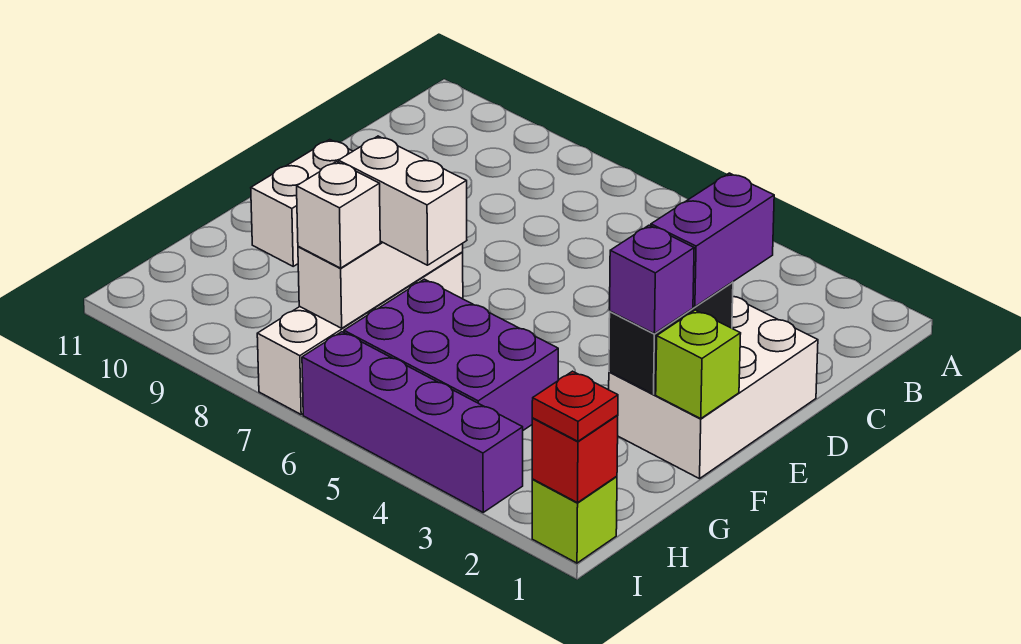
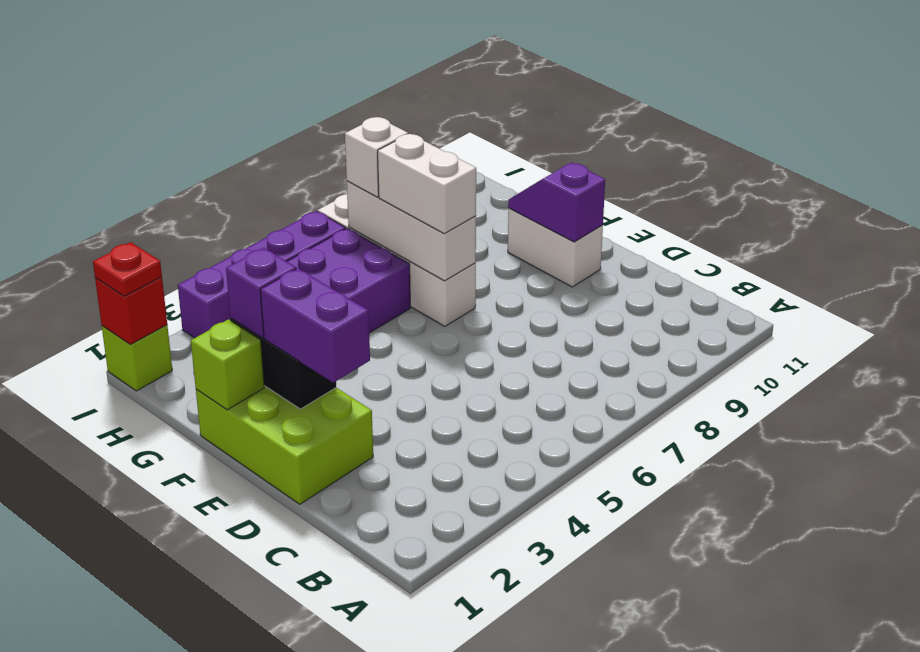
white brick D1:F2 level 1 -> lime brick D1:F2 level 1
none -> purple slope E10:F10 level 2 top E
white brick G6:G7 level 3 -> white brick F7:G7 level 3

